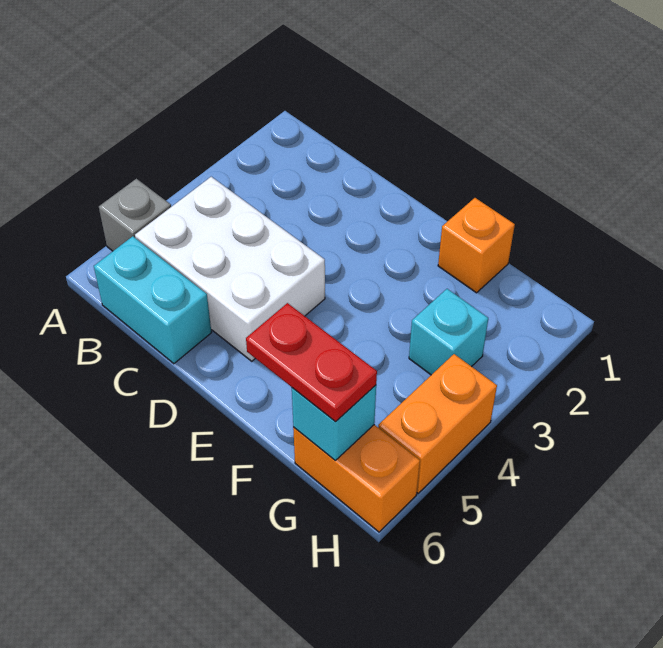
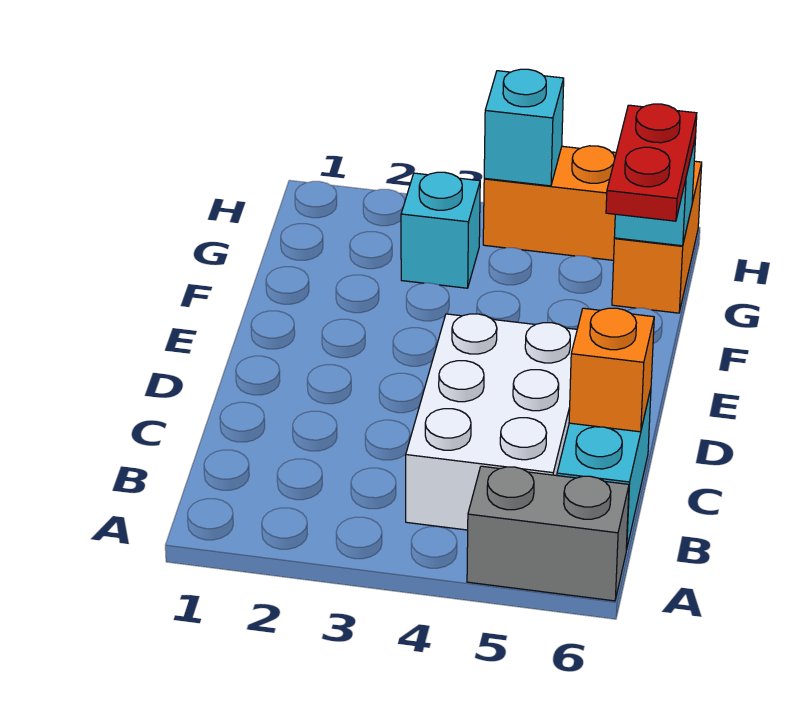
grey brick A5 level 1 -> grey brick A5:A6 level 1
orange brick F1 level 1 -> orange brick C6 level 2
none -> cyan brick H4 level 2

